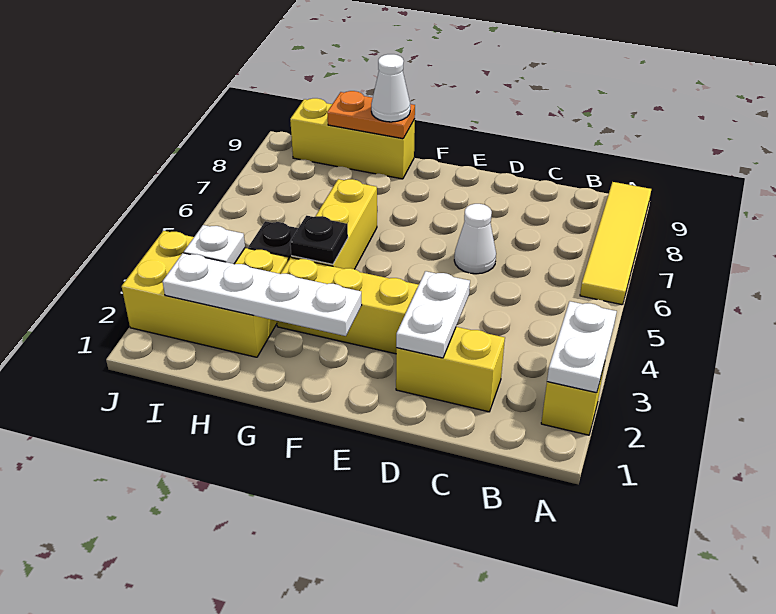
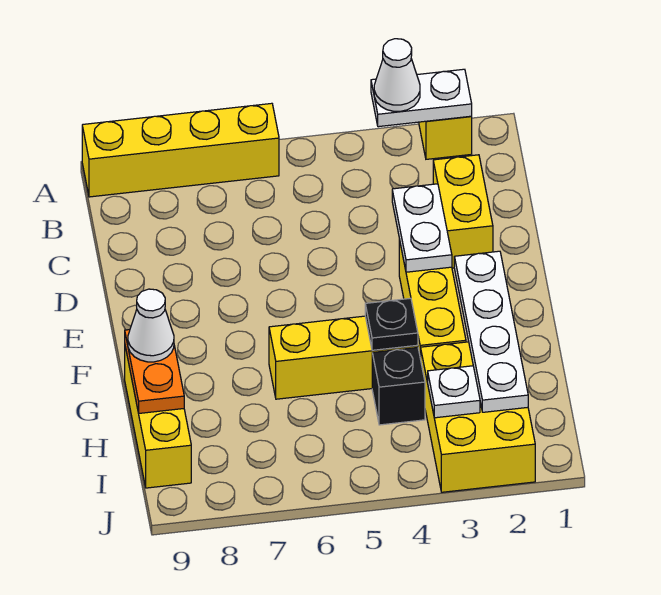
yellow tile A6:A9 level 1 -> yellow brick A6:A9 level 1
white plate D2:D3 level 2 -> white plate D3:E3 level 2
white cone D6 level 1 -> white cone A3 level 3

